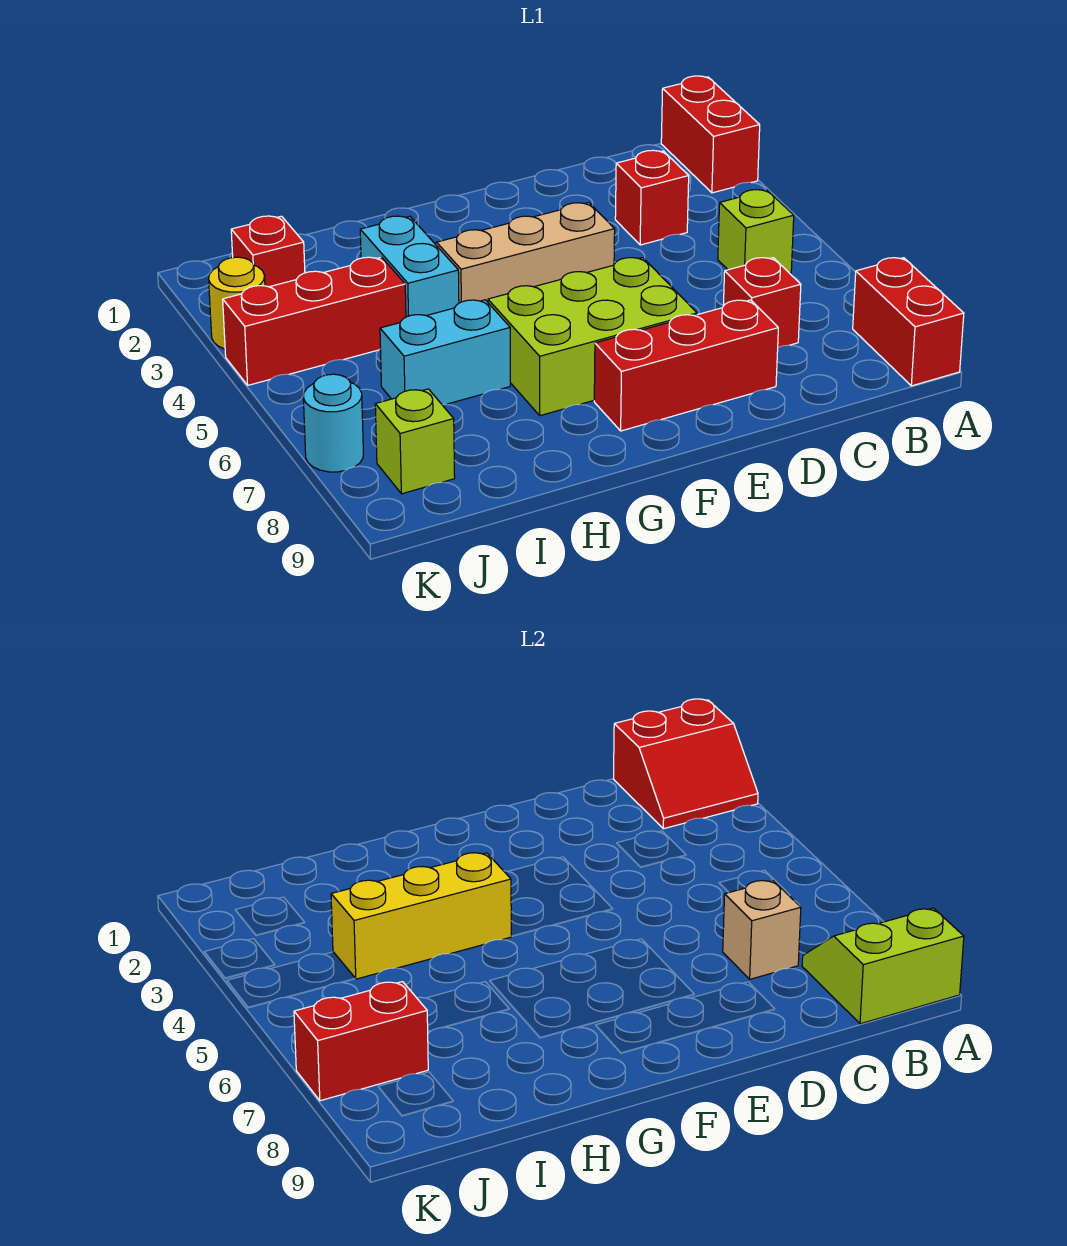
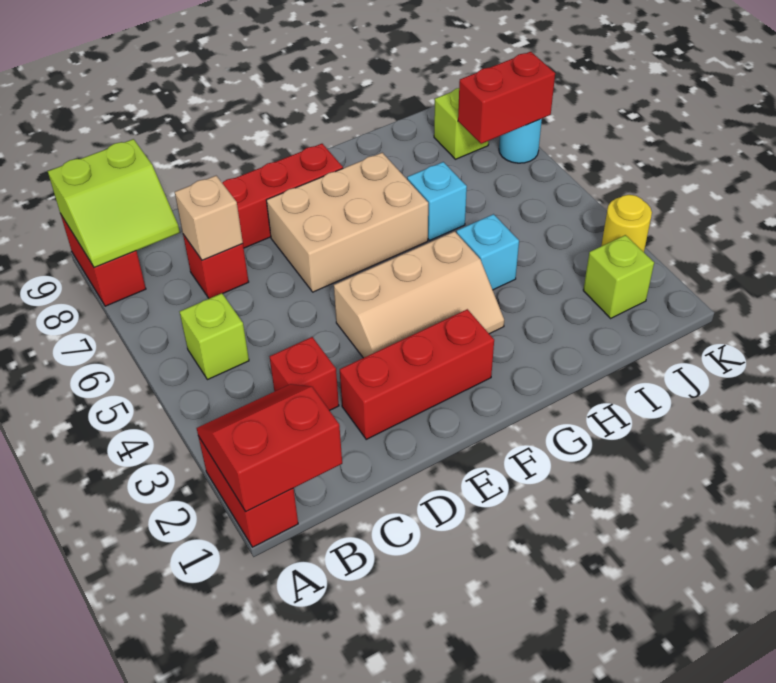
lime brick E6:G7 level 1 -> tan brick E6:G7 level 1
yellow brick G4:I4 level 2 -> none
cyan brick H3:H4 level 1 -> cyan brick H4 level 1
cyan brick H6:I6 level 1 -> cyan brick H6 level 1
red brick I4:K4 level 1 -> red brick D2:F2 level 1
red brick J2 level 1 -> lime brick J2 level 1

